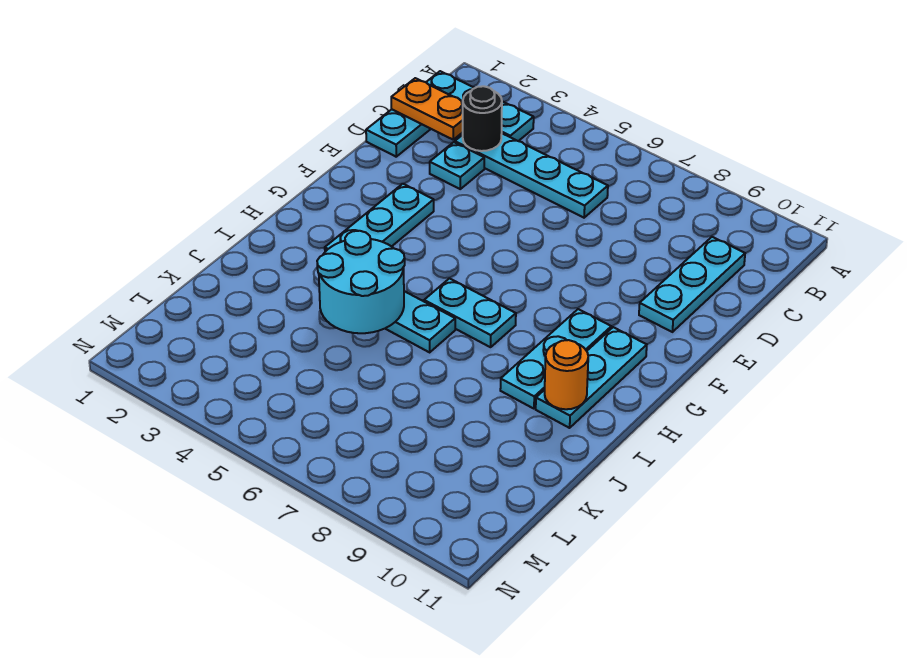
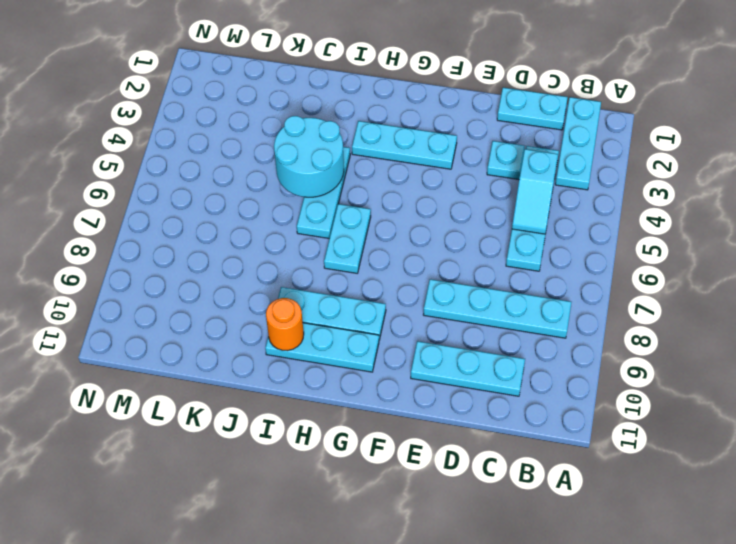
none -> cyan plate B8:E8 level 1
orange plate C1:C2 level 2 -> none
black round brick C3 level 2 -> none
none -> cyan slope C4:C5 level 2 top 4

